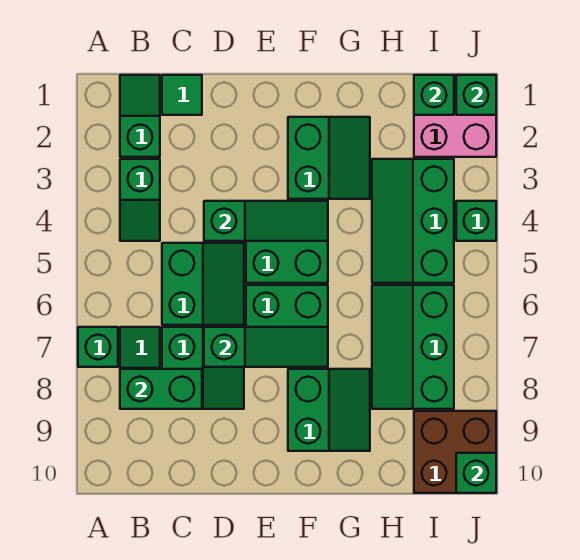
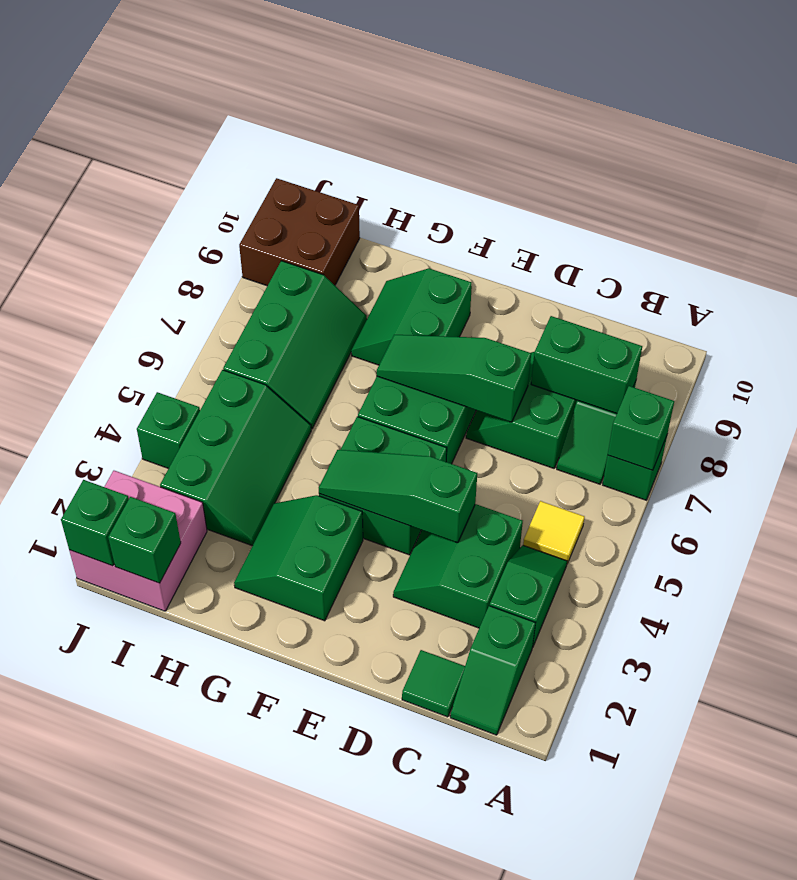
none -> yellow tile B5 level 1
green slope C5:D6 level 1 top C -> green slope C3:D4 level 1 top C
green brick J10 level 2 -> green brick A7 level 2

